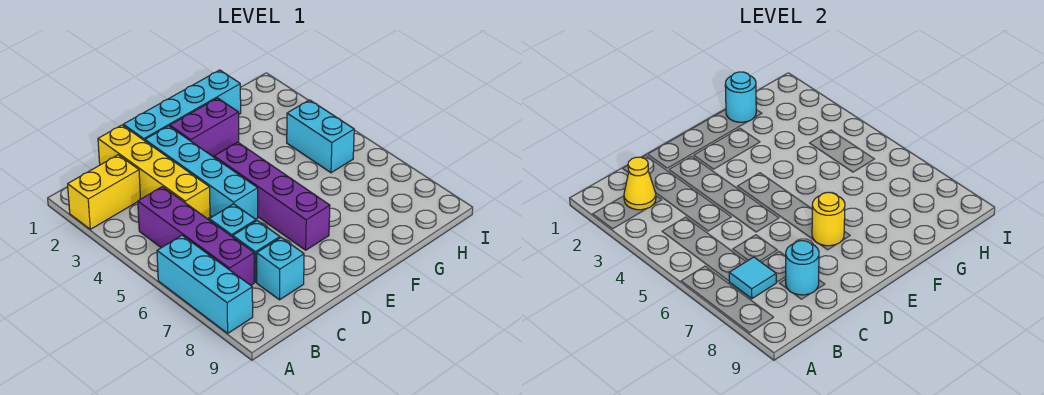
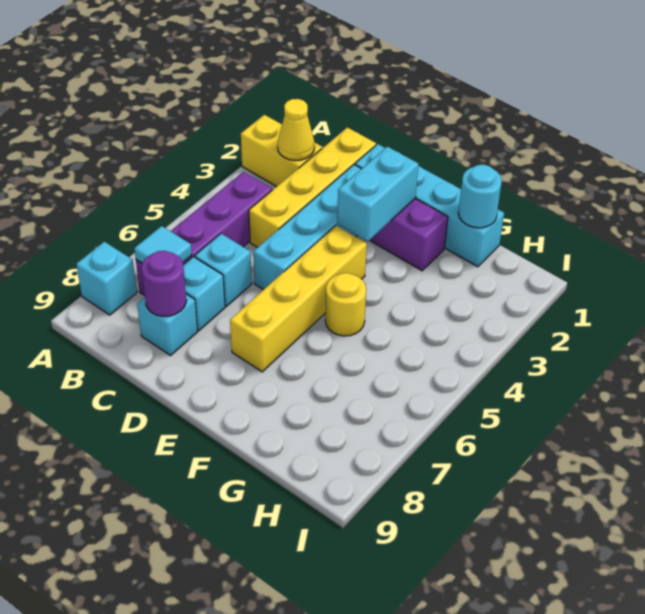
cyan brick A6:A8 level 1 -> cyan brick A8 level 1
cyan round brick C8 level 2 -> purple round brick C8 level 2
purple brick E4:E7 level 1 -> yellow brick E4:E7 level 1
yellow round brick E7 level 2 -> yellow round brick F5 level 1
cyan brick H4:H5 level 1 -> cyan brick E2:E3 level 2

